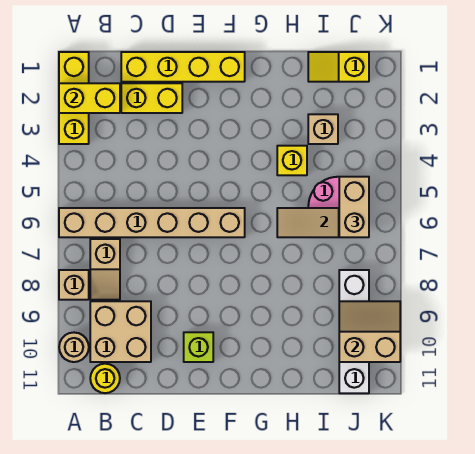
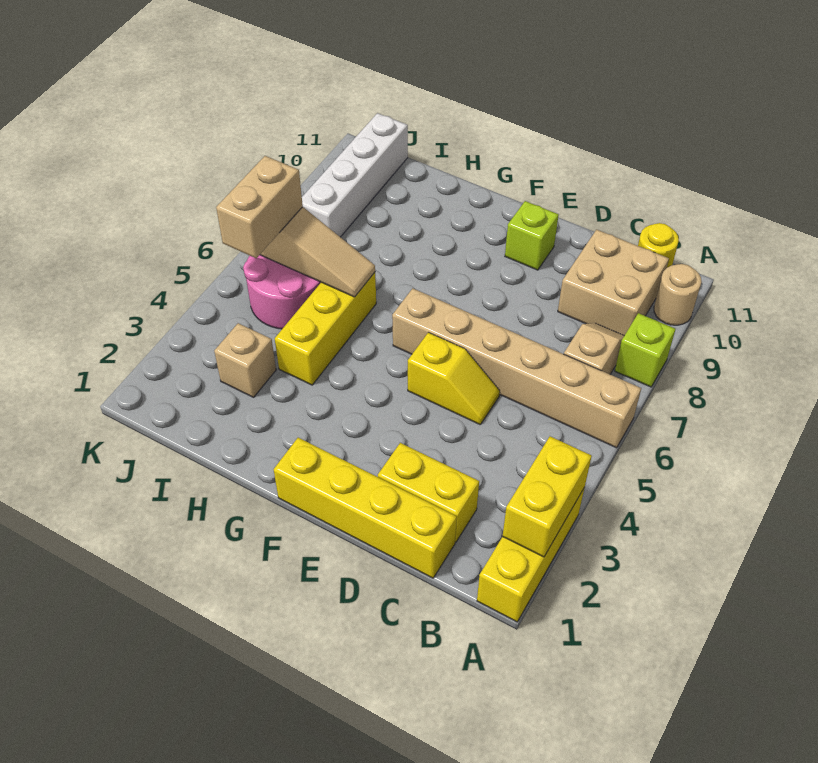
yellow brick A2:B2 level 2 -> yellow brick A2:A3 level 2
tan brick A8 level 1 -> lime brick A8 level 1
yellow brick H4 level 1 -> yellow brick H4:H6 level 1
yellow slope I1:J1 level 1 top J -> yellow slope D5:E5 level 1 top E
tan slope J9:K10 level 2 top 10 -> none

